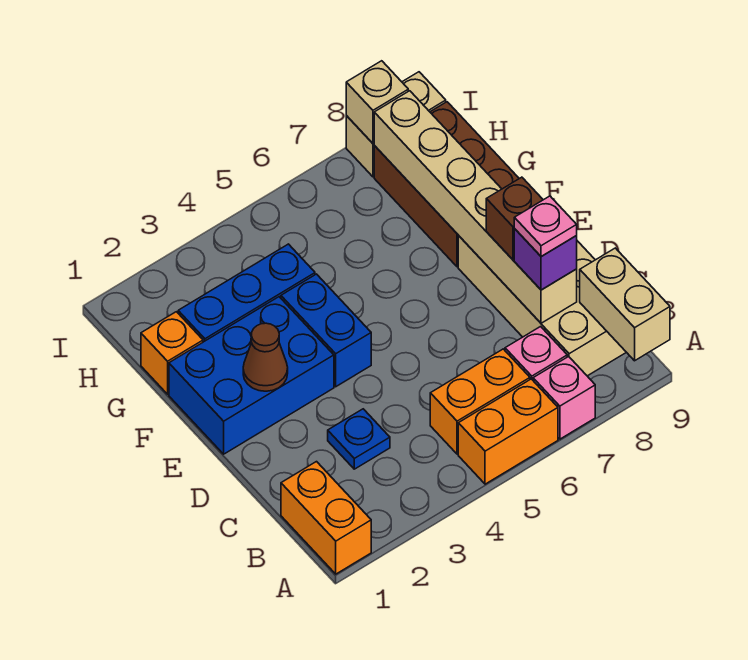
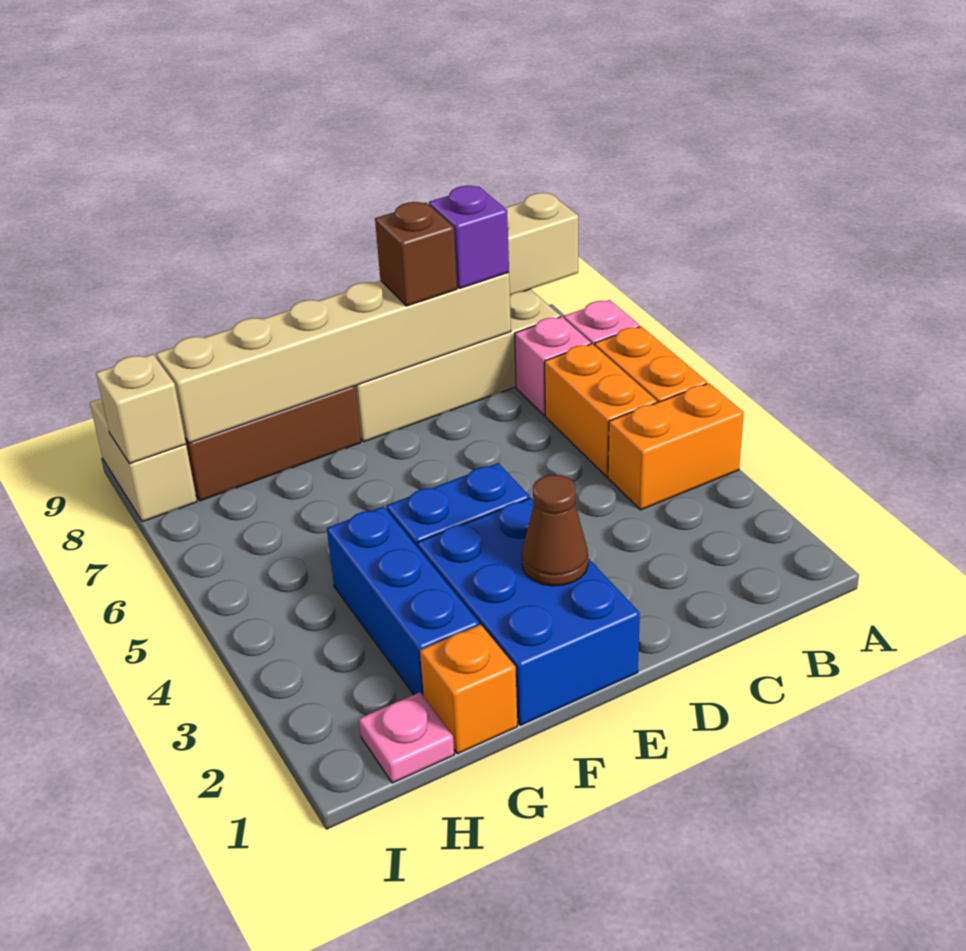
orange brick A1:B1 level 1 -> orange brick A4:B4 level 1
blue plate C3 level 1 -> none
pink plate C8 level 4 -> pink plate H1 level 1

